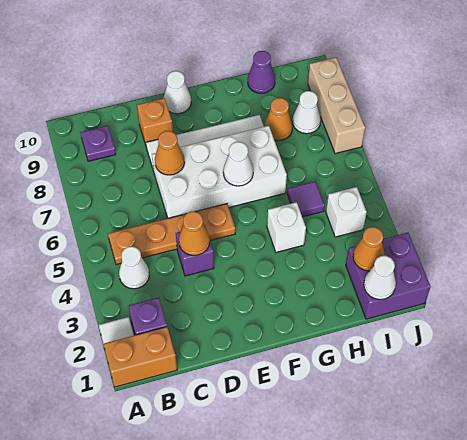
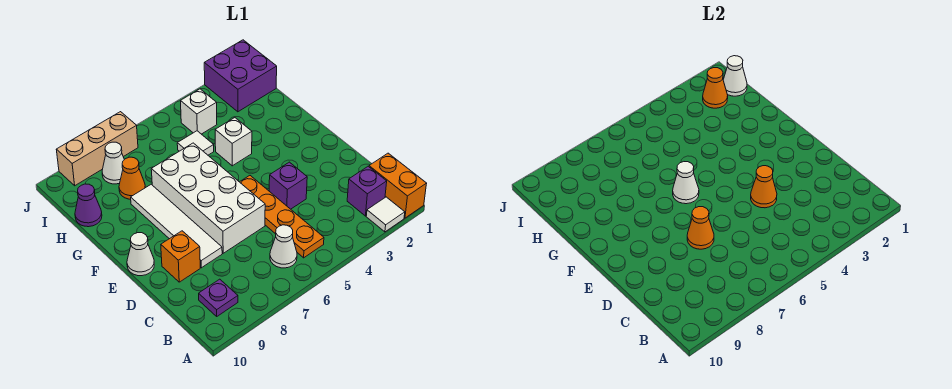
white cone B4 level 1 -> white cone B6 level 1
purple tile H5 level 1 -> white tile H5 level 1

